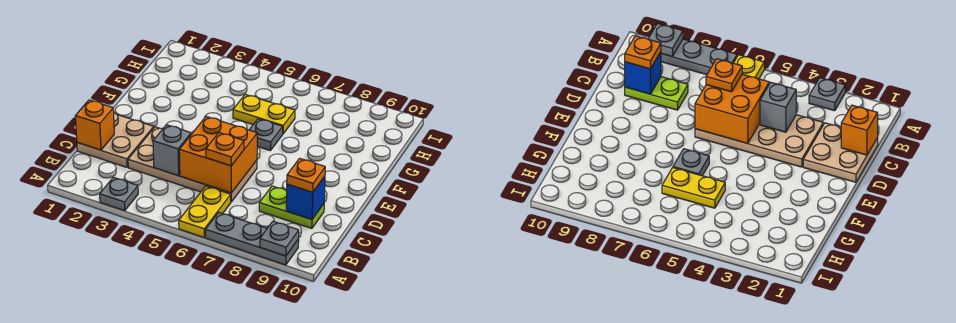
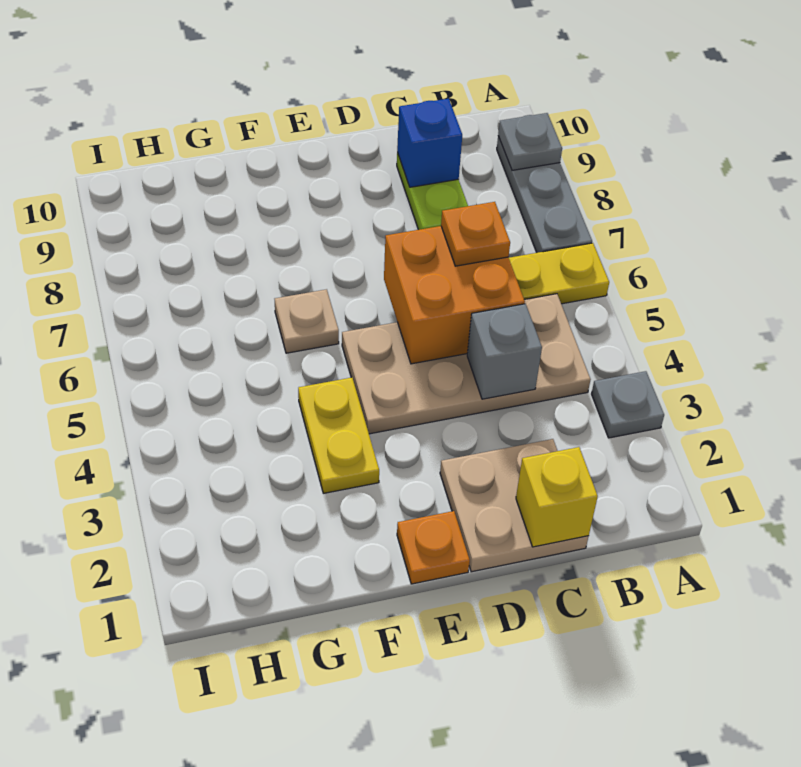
orange brick C1 level 2 -> yellow brick C1 level 2
tan plate C3:D6 level 1 -> tan plate B4:E5 level 1
orange plate C9 level 3 -> orange plate E1 level 1
grey plate F6 level 1 -> tan plate F6 level 1
yellow plate G5:G6 level 1 -> yellow plate F3:F4 level 1

